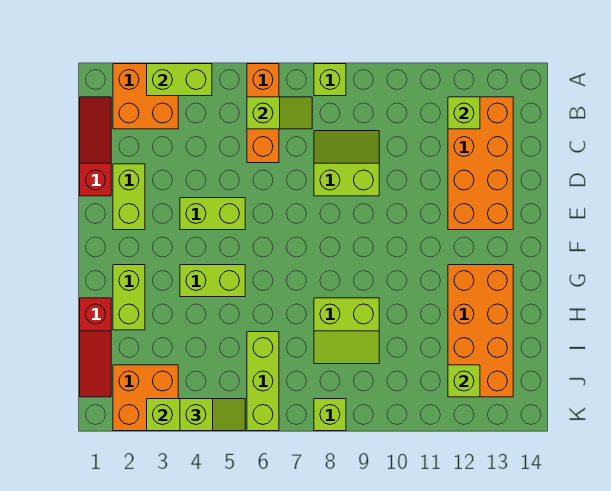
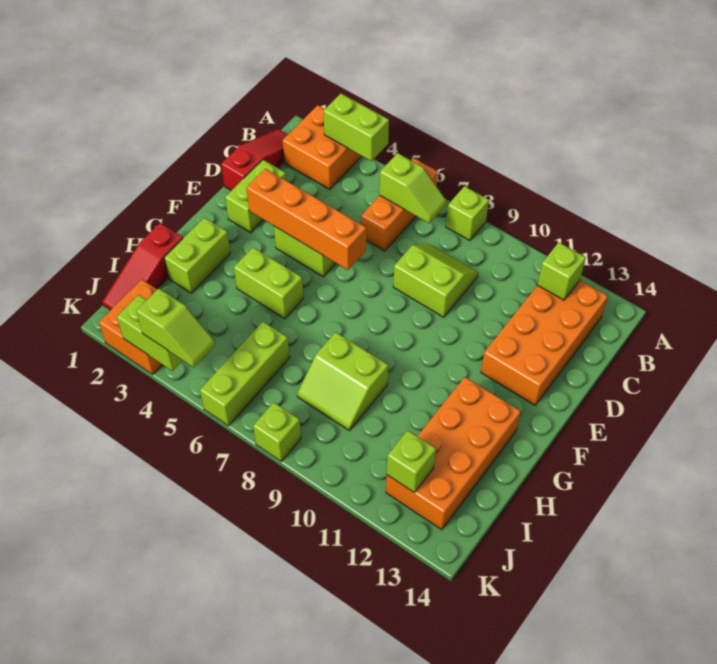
none -> orange brick E3:E6 level 2

